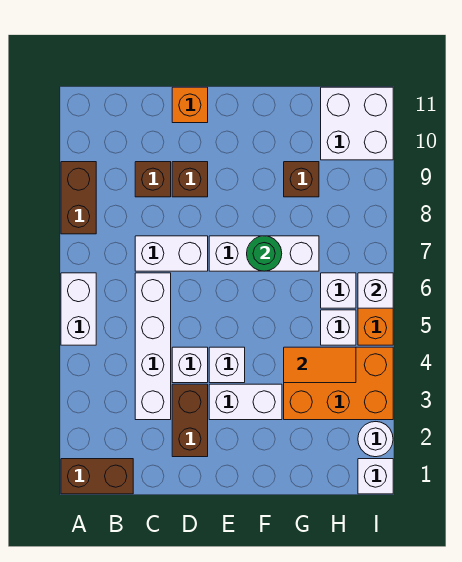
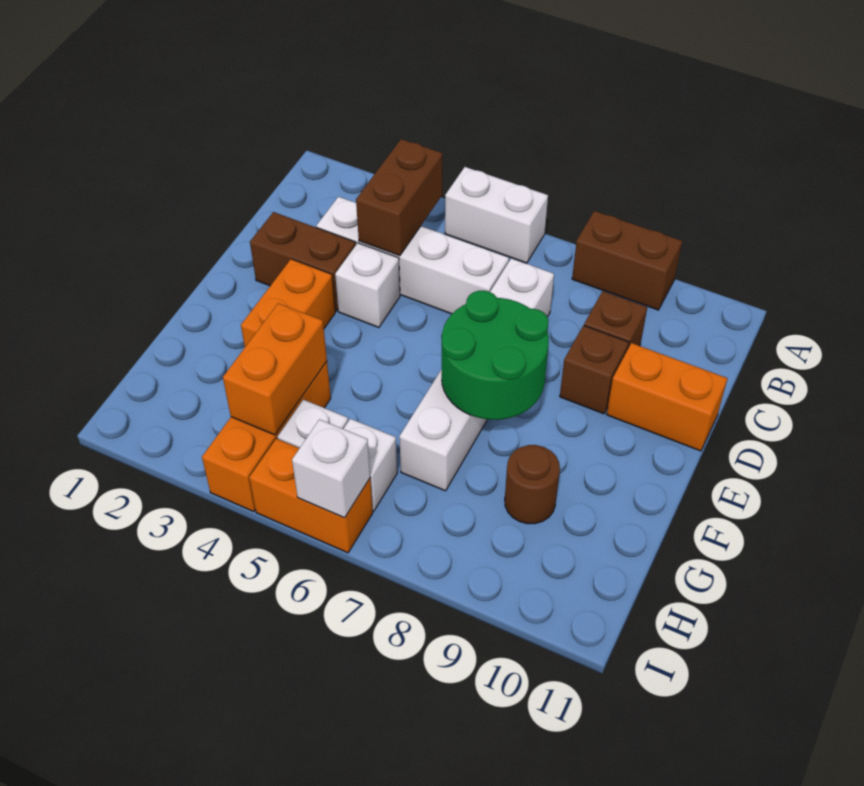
brown brick A1:B1 level 1 -> brown brick B4:C4 level 2
orange brick D11 level 1 -> orange brick D10:D11 level 1
white brick E3:F3 level 1 -> orange brick E3:F3 level 1
white brick E4 level 1 -> none
green round brick F7 level 2 -> green round brick E7:F8 level 2
orange brick G3:I4 level 1 -> orange brick G4:I4 level 1
orange tile G4:H4 level 2 -> orange brick G4:H4 level 2
brown brick G9 level 1 -> brown round brick G9 level 1
white brick H10:I11 level 1 -> none
white brick I1 level 1 -> none
white round brick I2 level 1 -> none

